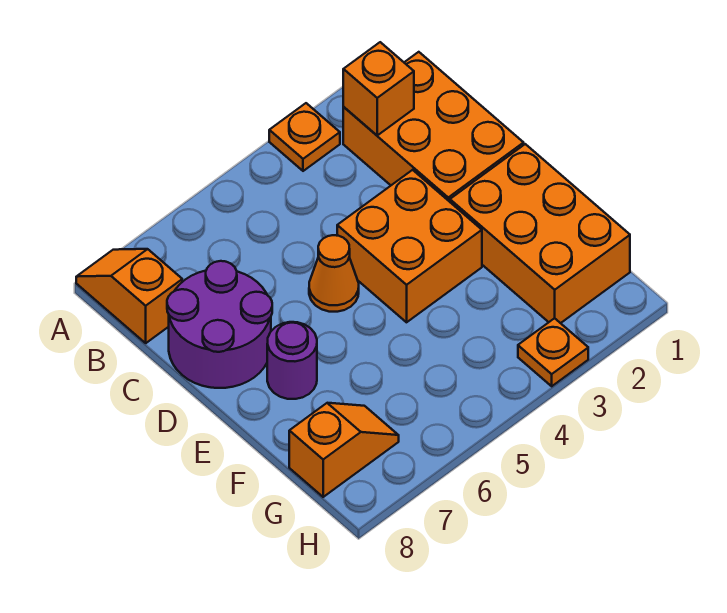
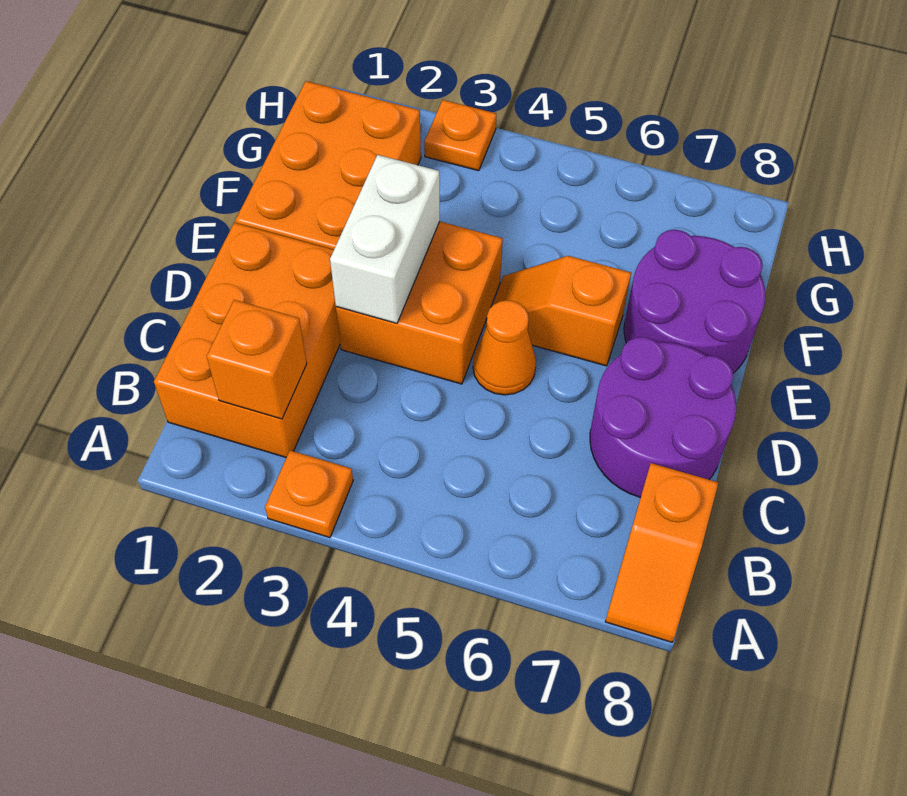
none -> white brick D3:E3 level 2
purple round brick E7 level 1 -> purple round brick E7:F8 level 1
orange slope G7:G8 level 1 top 8 -> orange slope E5:E6 level 1 top 6

